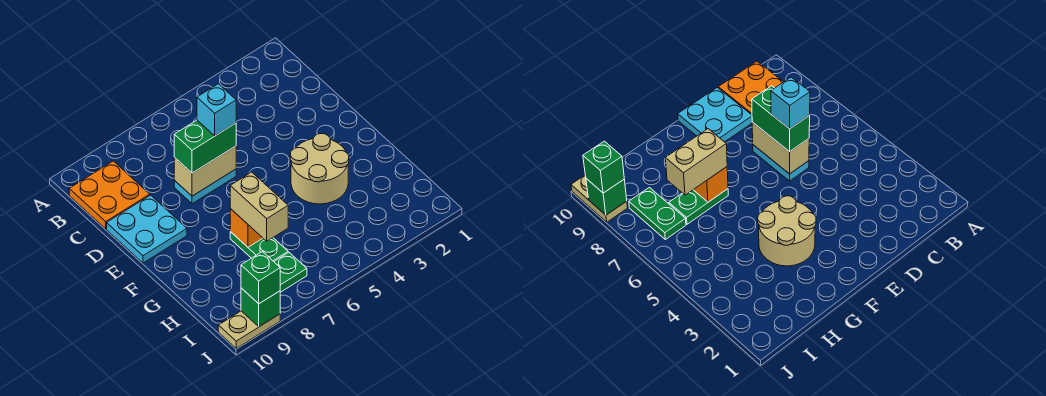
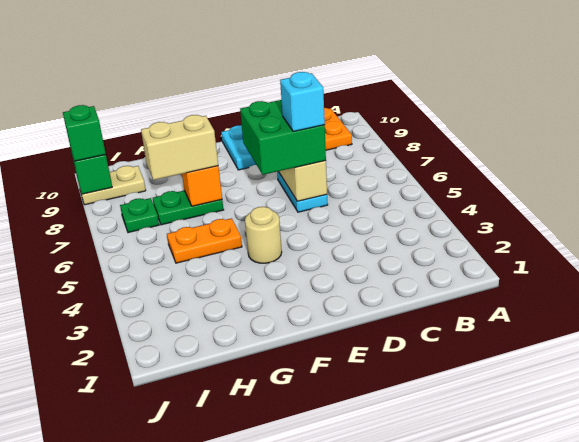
green brick D6:D7 level 3 -> green brick D6:E7 level 3
tan round brick F3:G4 level 1 -> tan round brick F4 level 1
none -> orange plate G5:H5 level 1
green plate I7:I8 level 1 -> green plate I7 level 1
tan plate J9:J10 level 1 -> tan plate I9:J9 level 1

